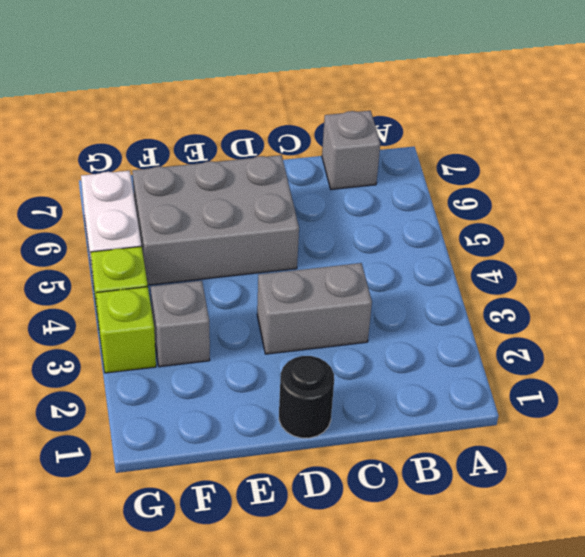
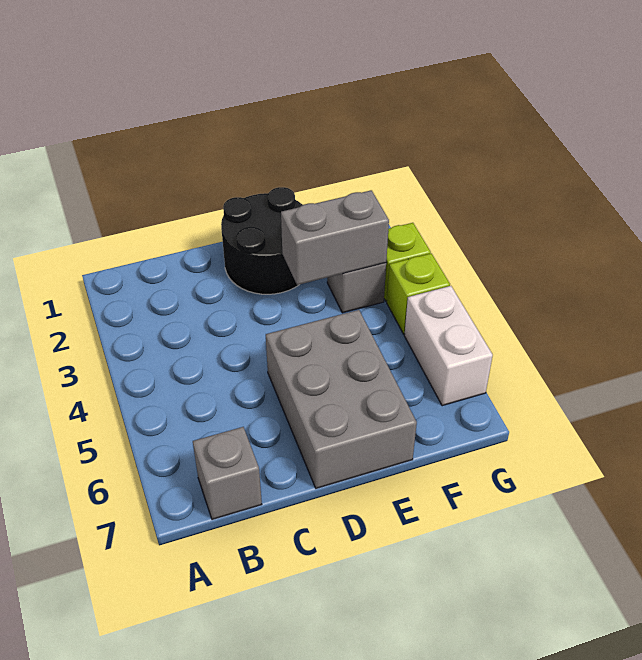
grey brick C3:D3 level 1 -> grey brick E3:F3 level 2
black round brick D1 level 1 -> black round brick D1:E2 level 1
grey brick D5:F6 level 1 -> grey brick D5:E7 level 1

